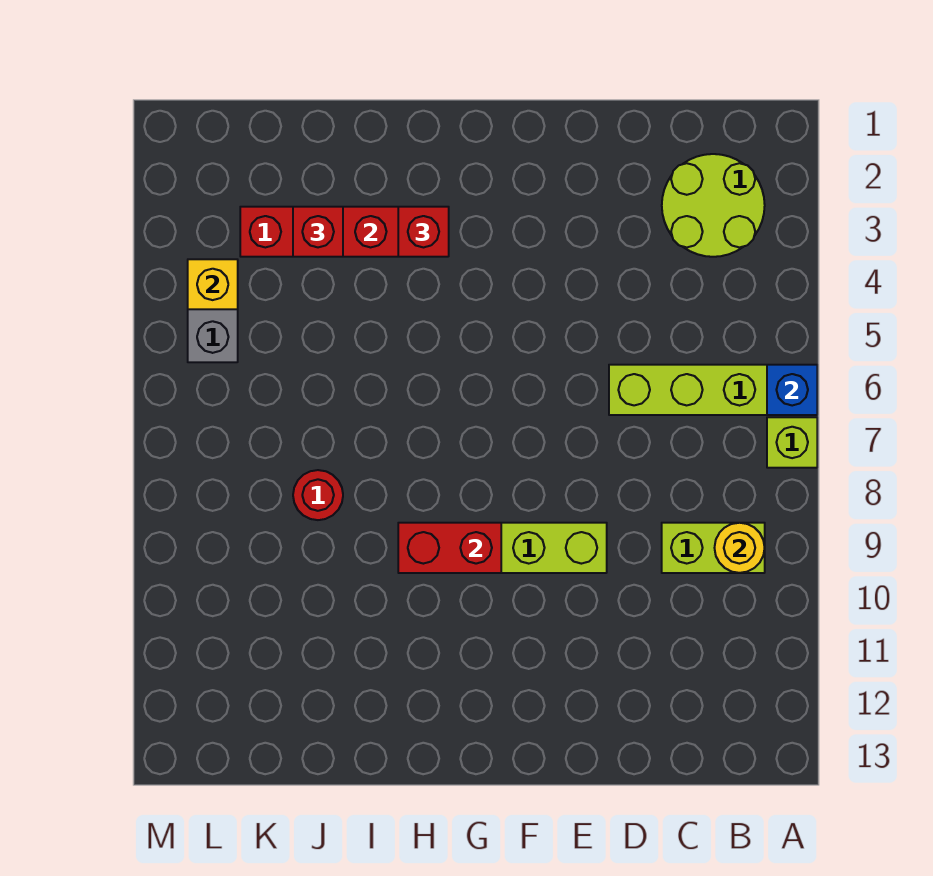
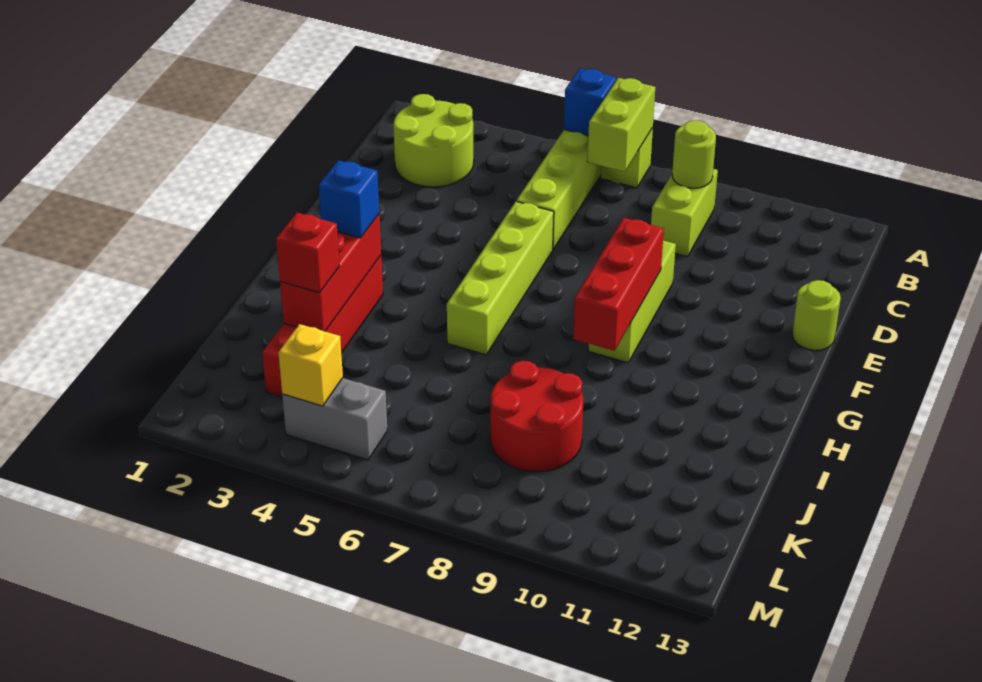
none -> lime brick A7:B7 level 2
yellow round brick B9 level 2 -> lime round brick B9 level 2
none -> lime brick E6:H6 level 1
none -> lime round brick E13 level 1
red brick G9:H9 level 2 -> red brick F9:H9 level 2
red brick H3 level 3 -> blue brick H3 level 3
red round brick J8 level 1 -> red round brick J8:K9 level 1

